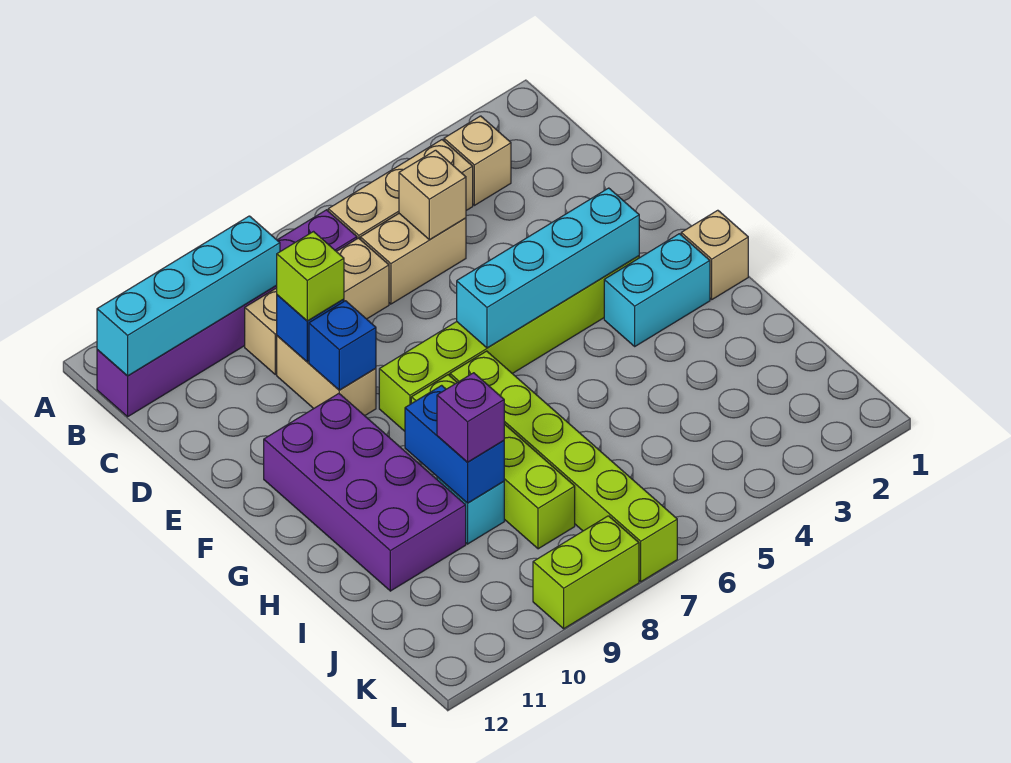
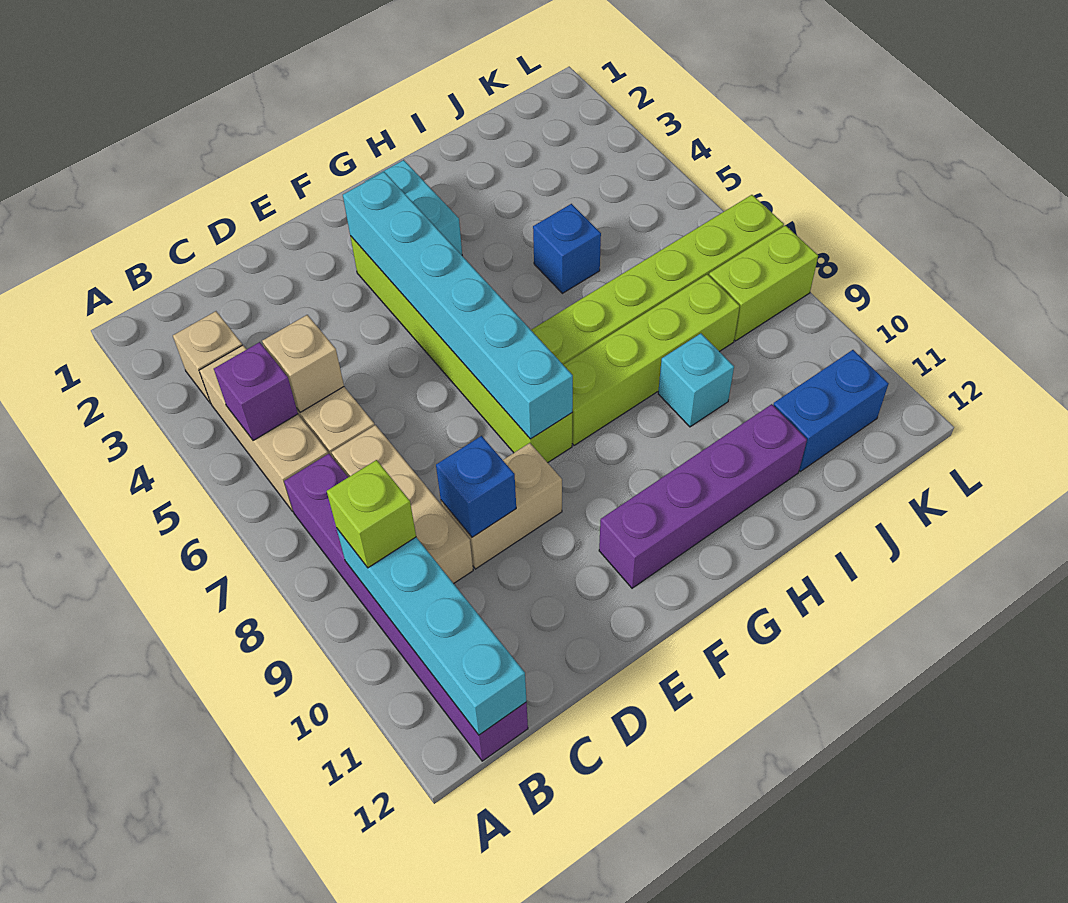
lime brick D9 level 3 -> lime brick B9 level 3
blue brick E9 level 2 -> blue brick I5 level 1
cyan brick F3:F6 level 2 -> cyan brick F3:F8 level 2
purple brick F10:I11 level 1 -> purple brick F11:I11 level 1
tan brick G1 level 1 -> none
blue brick H9:I9 level 2 -> blue brick J11:K11 level 1
purple brick I9 level 3 -> purple brick B5 level 2
lime brick L8:L9 level 1 -> lime brick K8:L8 level 1

